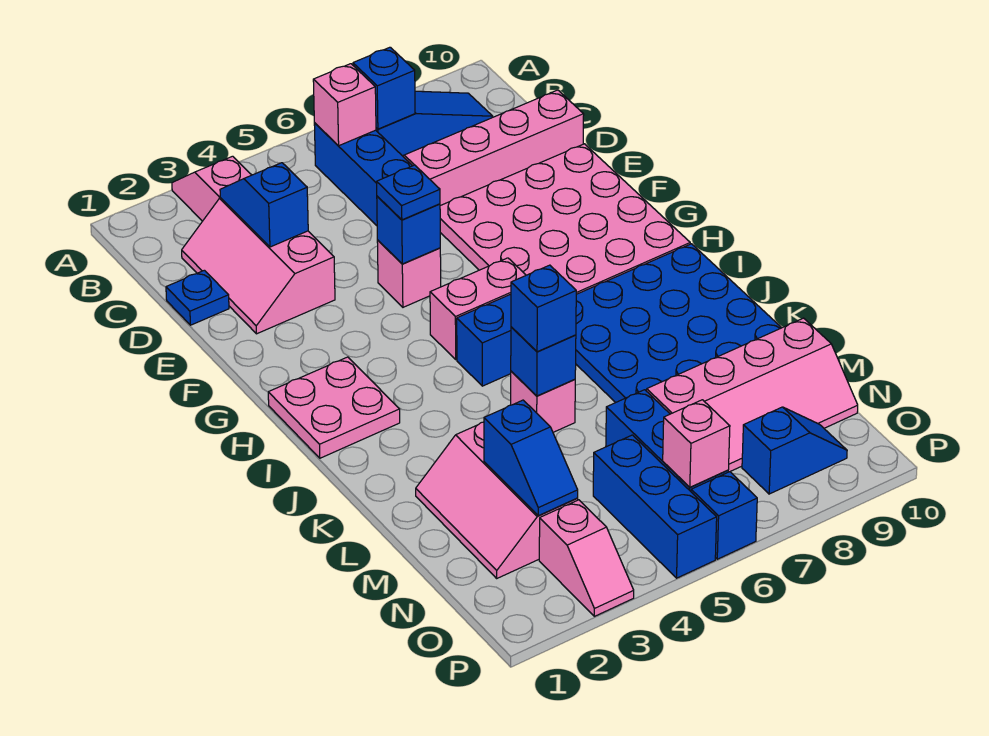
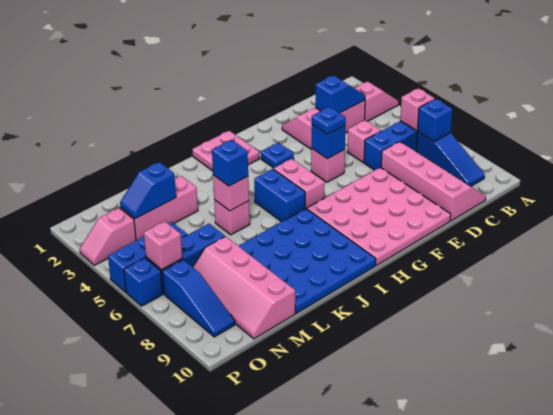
blue plate D1 level 1 -> blue plate G3 level 1
none -> pink brick D5 level 1
blue brick K5 level 2 -> pink brick K5 level 2
blue slope O8:O9 level 1 top 8 -> blue slope O7:O9 level 1 top 7

